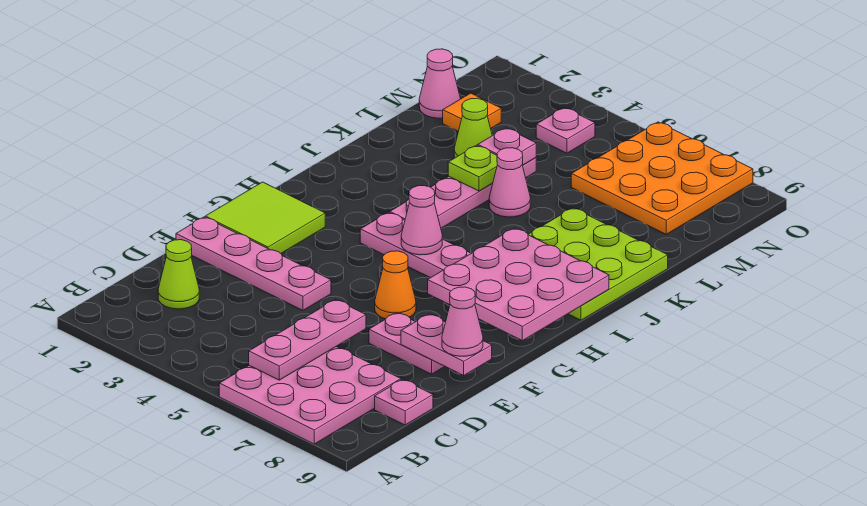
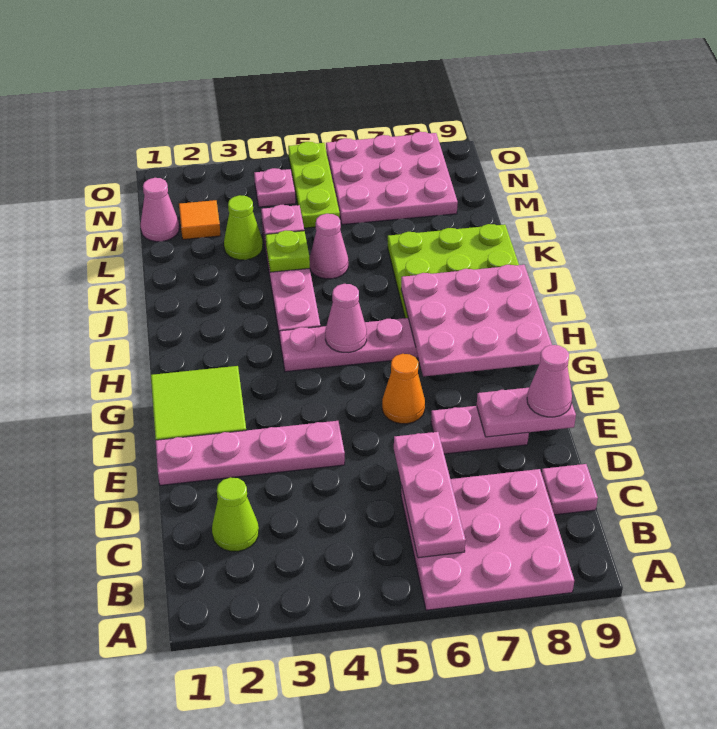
none -> lime plate M5:O5 level 1
orange plate M6:O8 level 1 -> pink plate M6:O8 level 1

